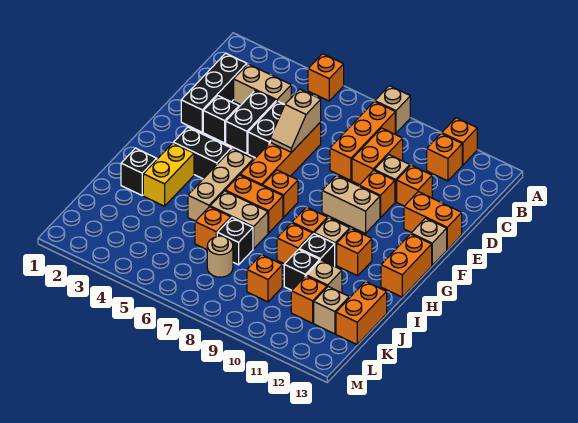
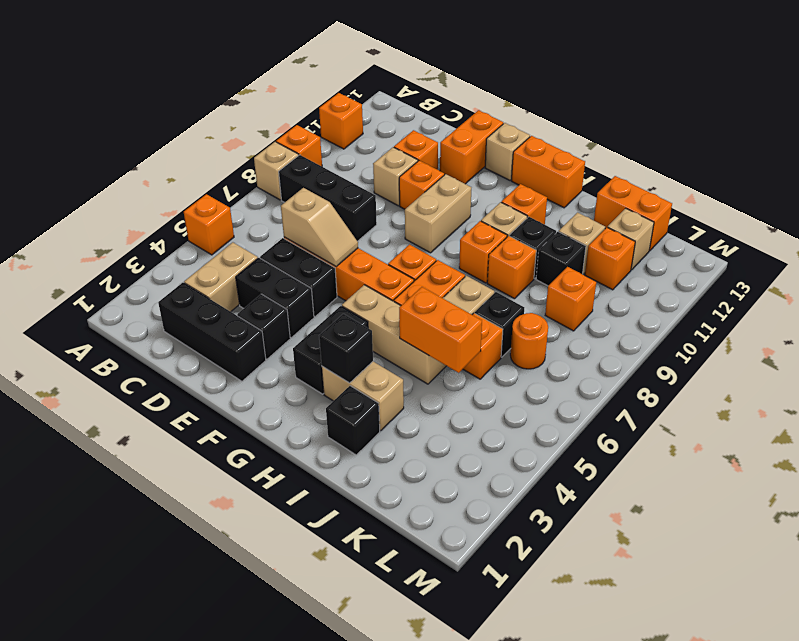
orange brick B8:D8 level 1 -> black brick B8:D8 level 1
orange brick B11 level 1 -> orange brick A9 level 1
orange brick C9:D9 level 1 -> orange brick I5:J5 level 2
yellow brick H3:I3 level 1 -> tan brick H3:I3 level 1
none -> black brick H3 level 2
tan round brick K7 level 1 -> orange round brick K7 level 1

